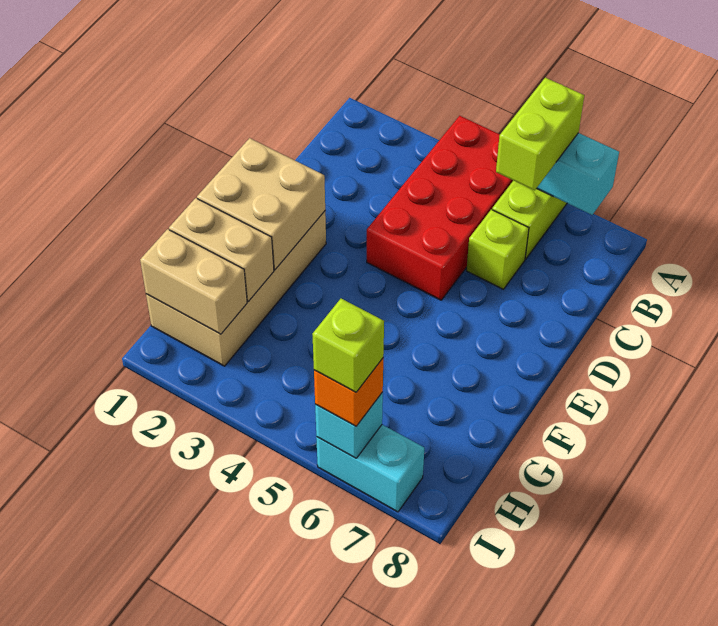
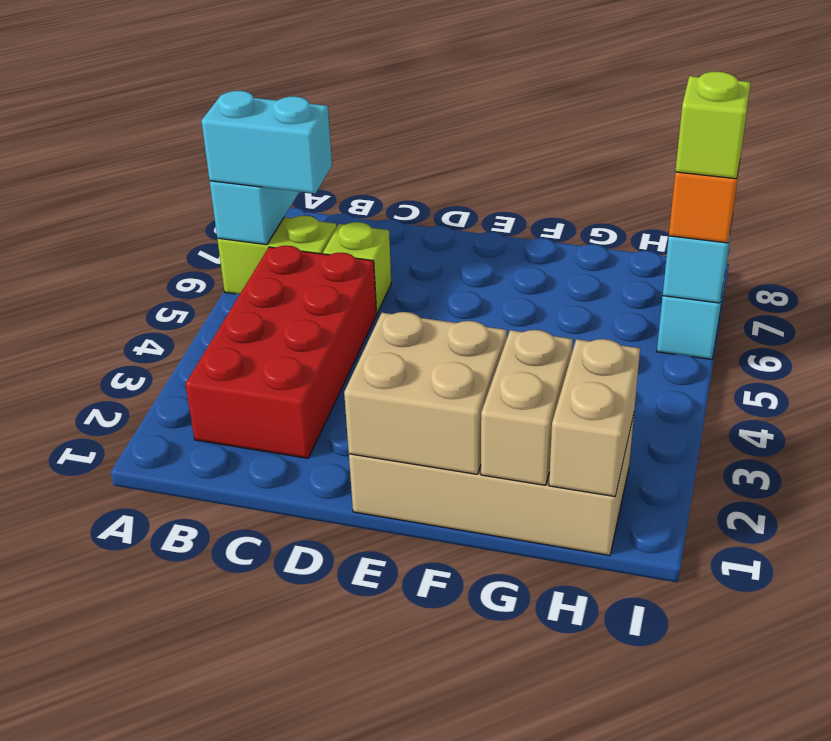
red brick A4:D5 level 1 -> red brick B2:C5 level 1
lime brick A6:B6 level 3 -> cyan brick A6:B6 level 3

